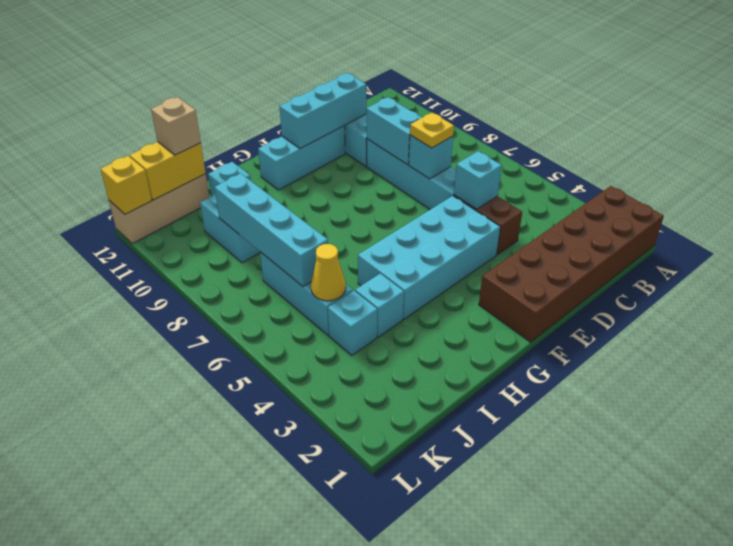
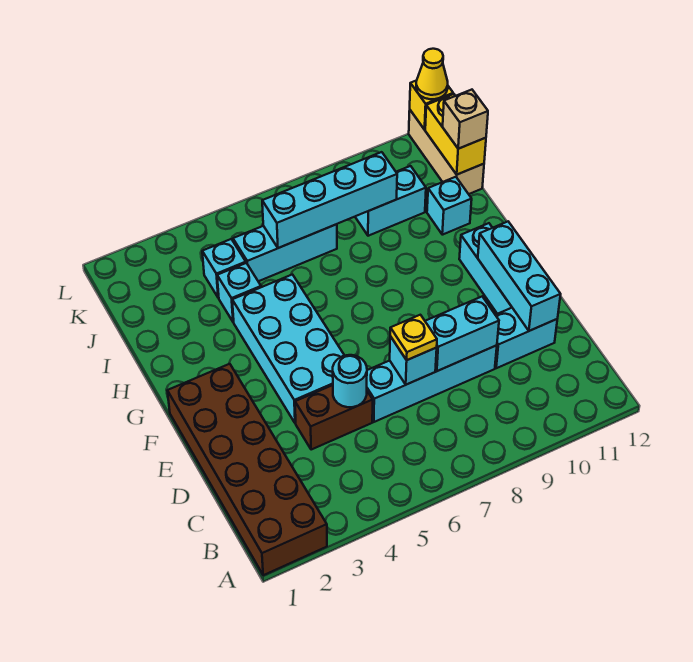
cyan brick D5 level 2 -> cyan round brick D5 level 2
yellow cone J5 level 2 -> yellow cone L12 level 3

